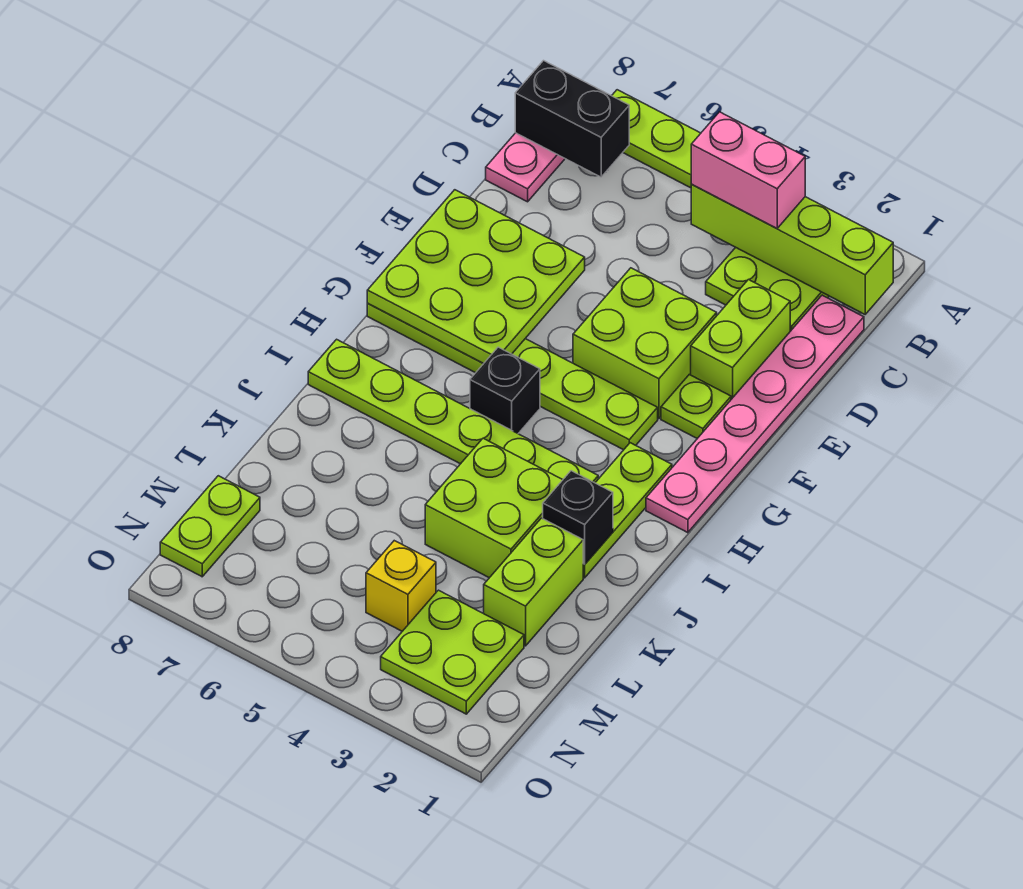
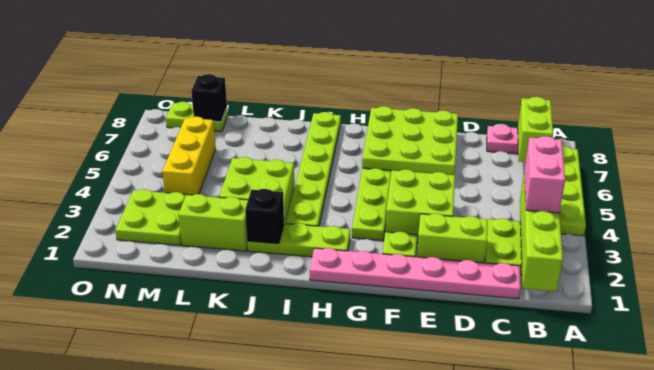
black brick B7:B8 level 2 -> lime brick B7:B8 level 2
black brick H5 level 1 -> black brick M8 level 2
yellow brick M4 level 1 -> yellow brick M4:M6 level 1

